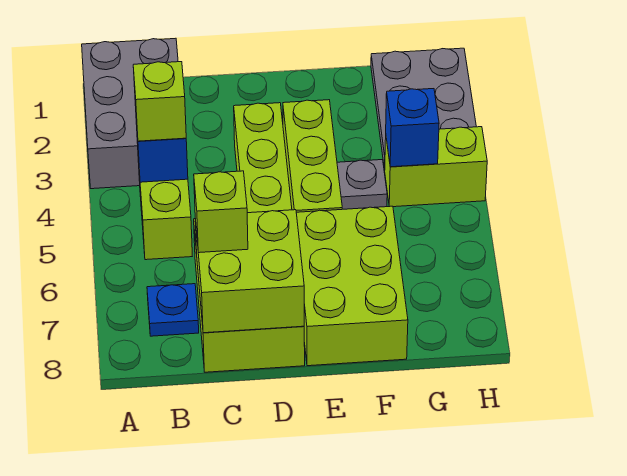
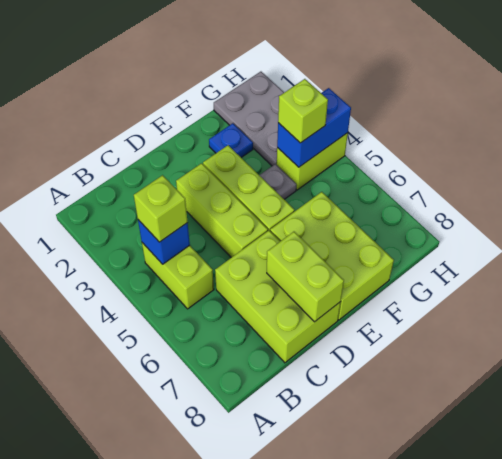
grey brick A1:B3 level 1 -> none
blue plate B7 level 1 -> blue plate F2 level 1
lime brick C7:D8 level 2 -> lime brick D7:D8 level 2
lime brick C7 level 3 -> lime brick G4 level 3
blue brick G4 level 2 -> blue brick G4:H4 level 2

